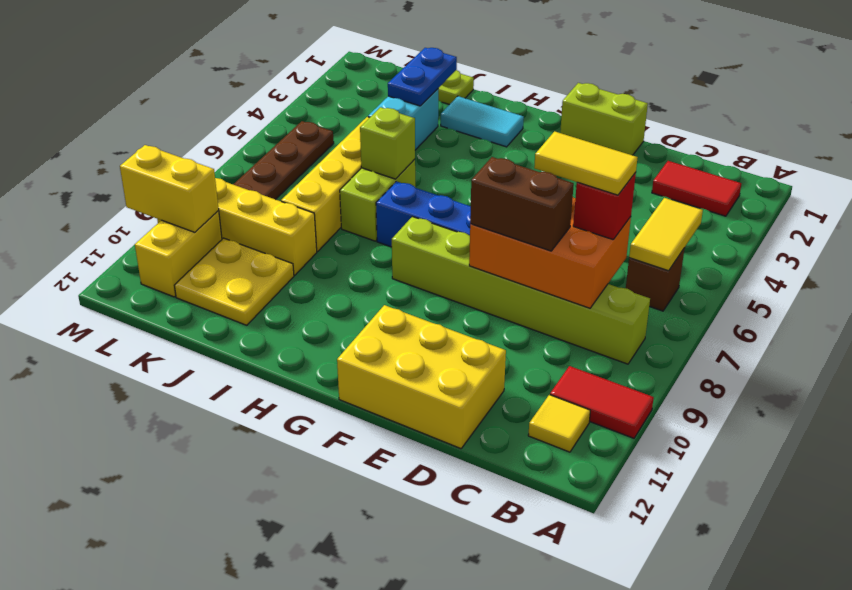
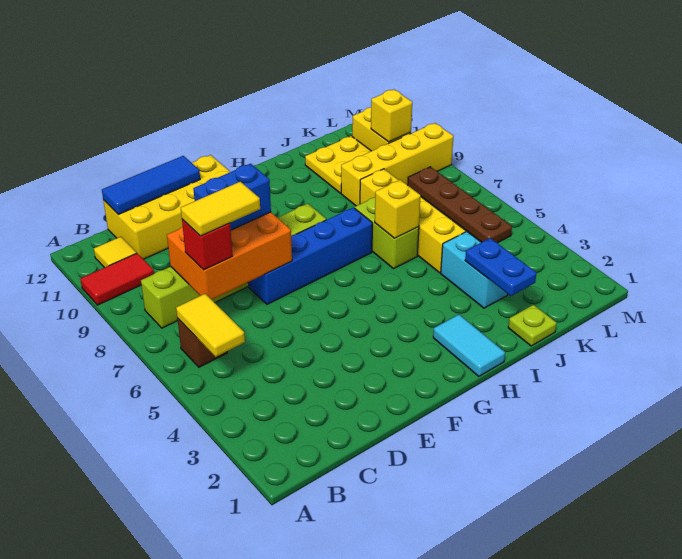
red tile B2:C2 level 1 -> none
none -> blue tile C12:E12 level 2
brown brick D8:E8 level 3 -> blue brick D8:E8 level 3
yellow brick D11:F12 level 1 -> yellow brick C11:F12 level 1
lime brick E1:F1 level 1 -> none
cyan tile H2:I2 level 1 -> cyan tile H1:H2 level 1
lime brick I6 level 2 -> yellow brick I6 level 2
yellow brick L10:M10 level 2 -> yellow brick L10 level 2

